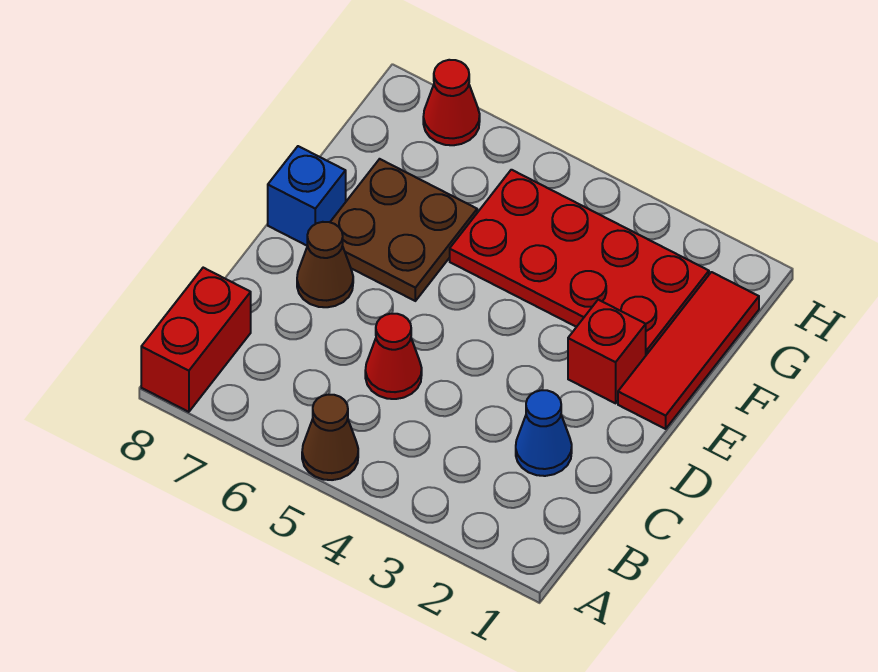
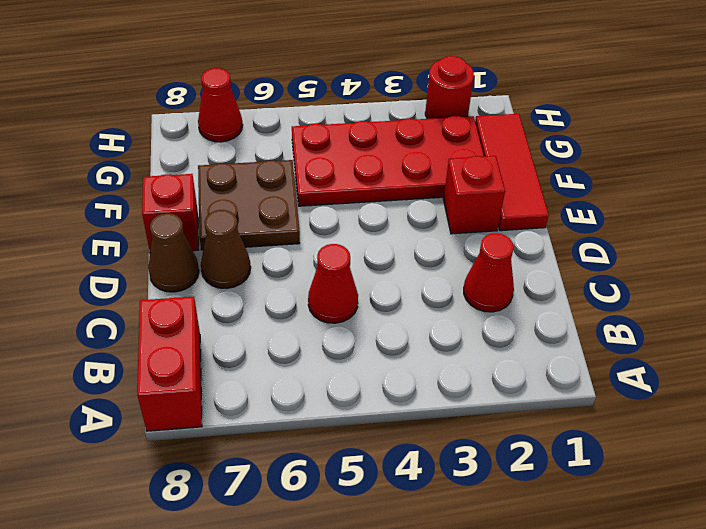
brown cone A5 level 1 -> brown cone D8 level 1
blue cone C2 level 1 -> red cone C2 level 1
blue brick E8 level 1 -> red brick E8 level 1
none -> red round brick H2 level 1

